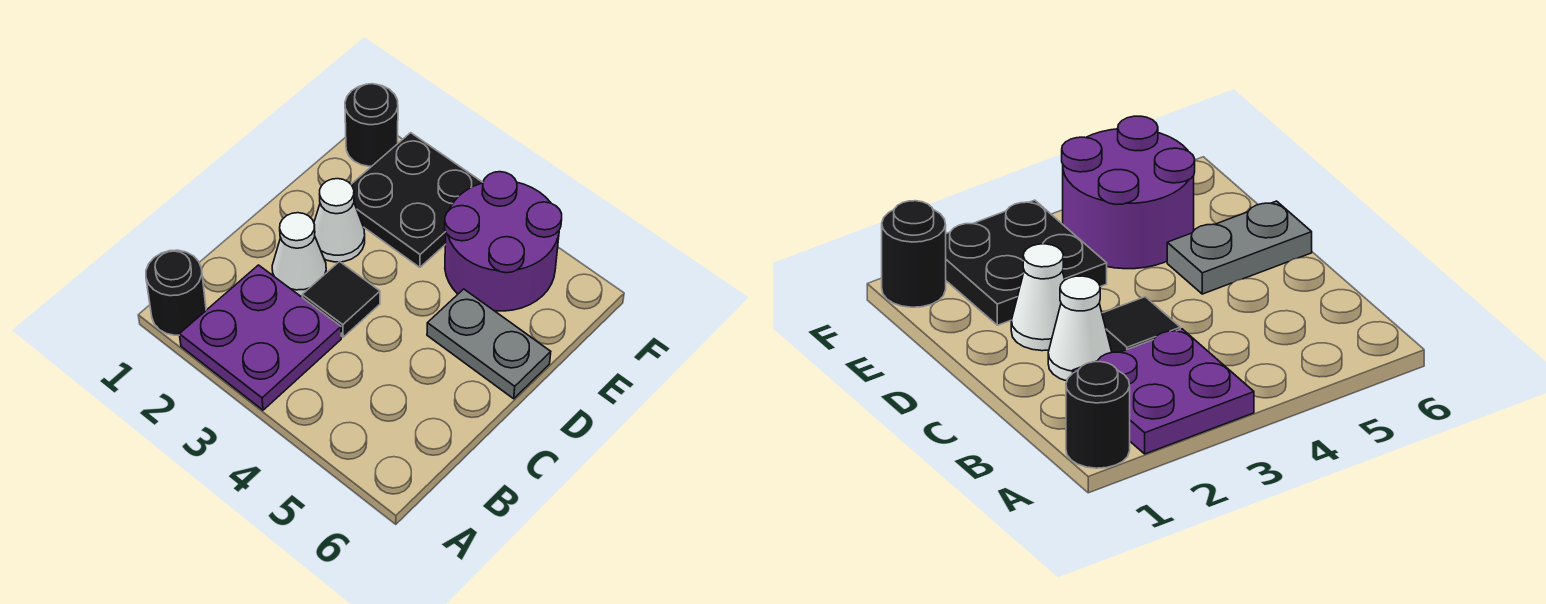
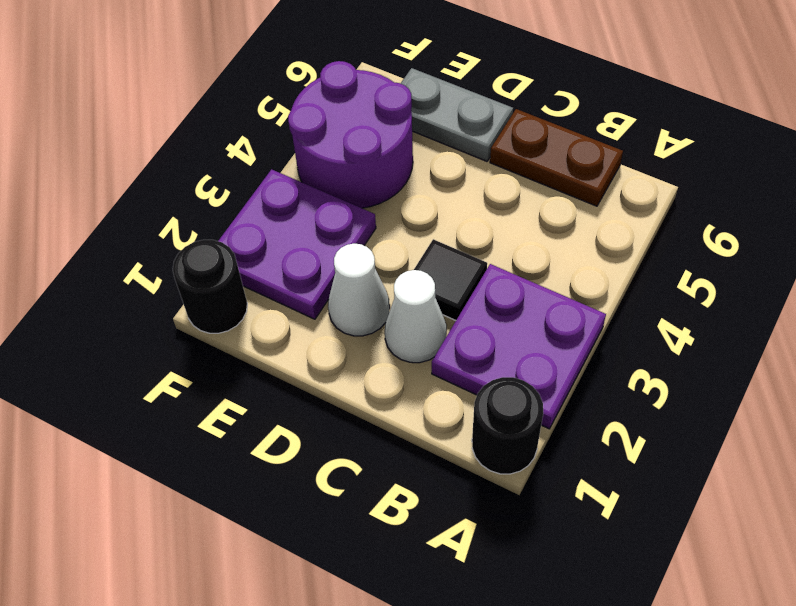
none -> brown plate B6:C6 level 1
grey plate D5:D6 level 1 -> grey plate D6:E6 level 1
black plate E2:F3 level 1 -> purple plate E2:F3 level 1

